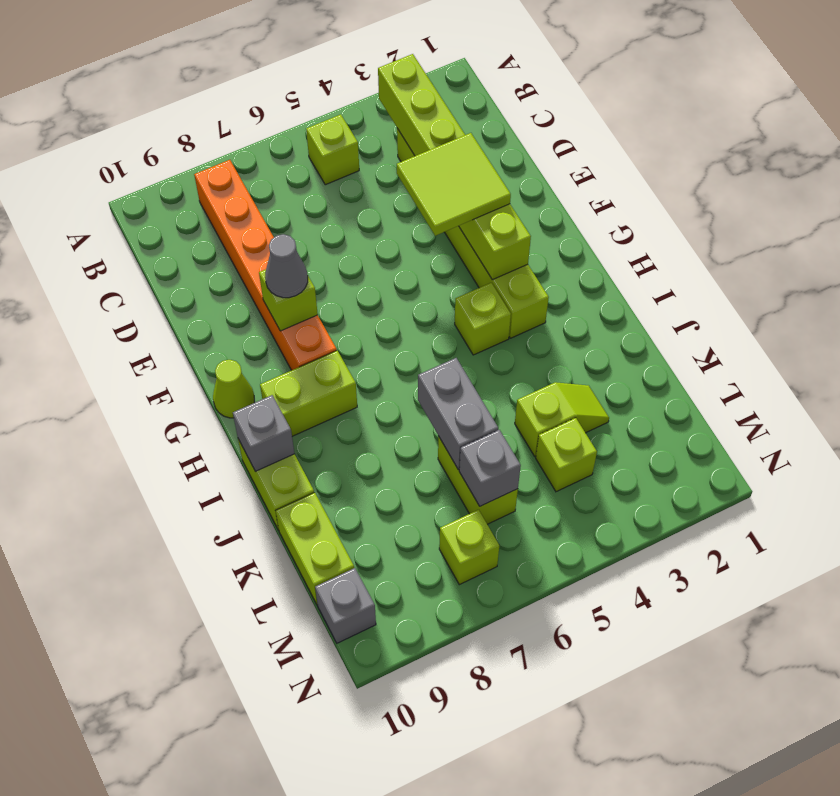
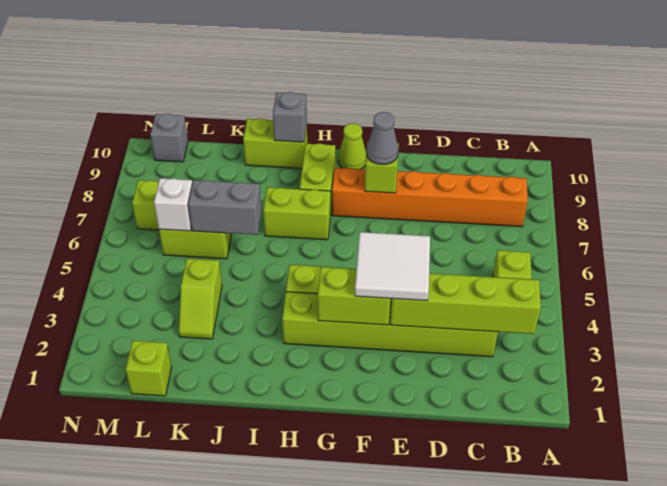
lime tile E3:F4 level 3 -> white tile E3:F4 level 3
lime brick K10:L10 level 1 -> lime brick H7:I7 level 1
lime brick L4 level 1 -> lime brick L1 level 1
grey brick L6 level 2 -> white brick L6 level 2

